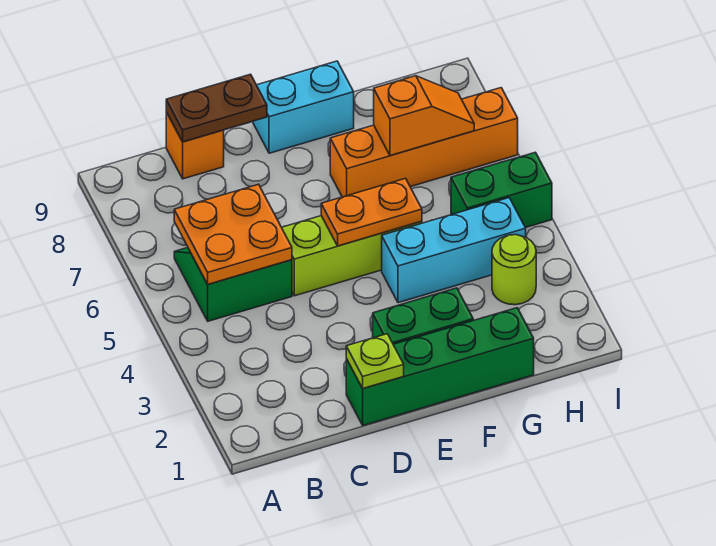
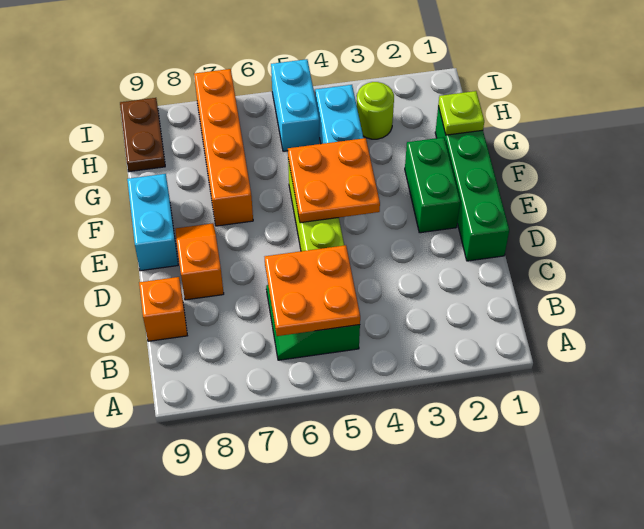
brown plate C9:D9 level 2 -> brown plate H9:I9 level 1
lime plate D1 level 2 -> lime plate G1 level 2
orange plate E5:F5 level 2 -> orange plate E4:F5 level 2
orange slope G7:H7 level 2 top G -> orange slope D8:E8 level 1 top D
green brick H5:I5 level 1 -> cyan brick H5:I5 level 1

